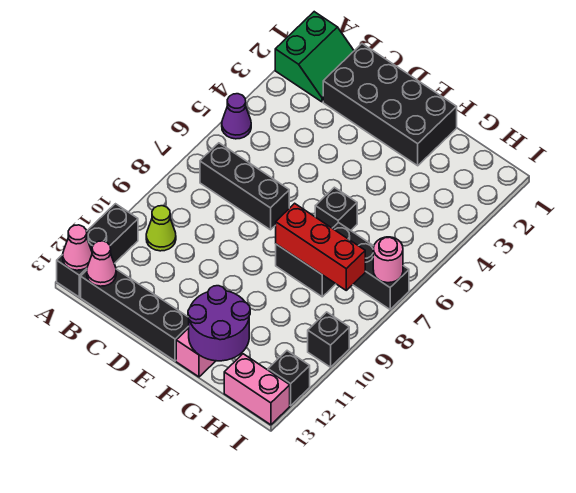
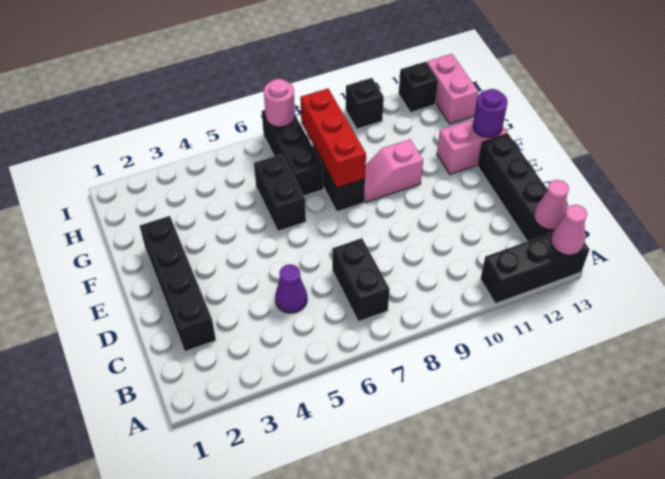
green slope A1:B2 level 1 top A -> none
purple cone A5 level 1 -> purple cone C5 level 1
black brick B7:D7 level 1 -> black brick B7:C7 level 1
lime cone B10 level 1 -> none
black brick C1:F2 level 1 -> black brick C2:F2 level 1
black brick F6 level 1 -> black brick F6:G6 level 1
none -> pink slope F9:F10 level 1 top 10
purple round brick F12:G13 level 2 -> purple round brick F13 level 2

